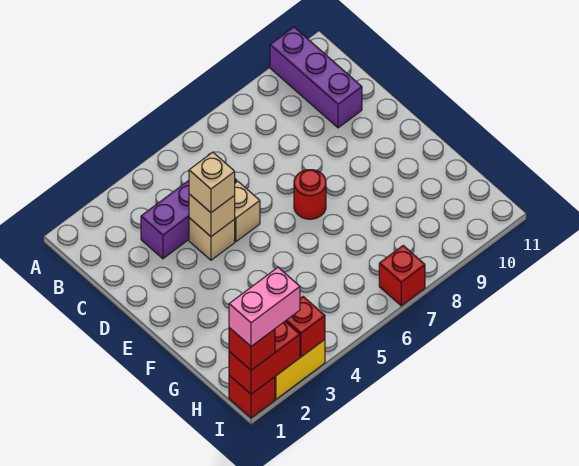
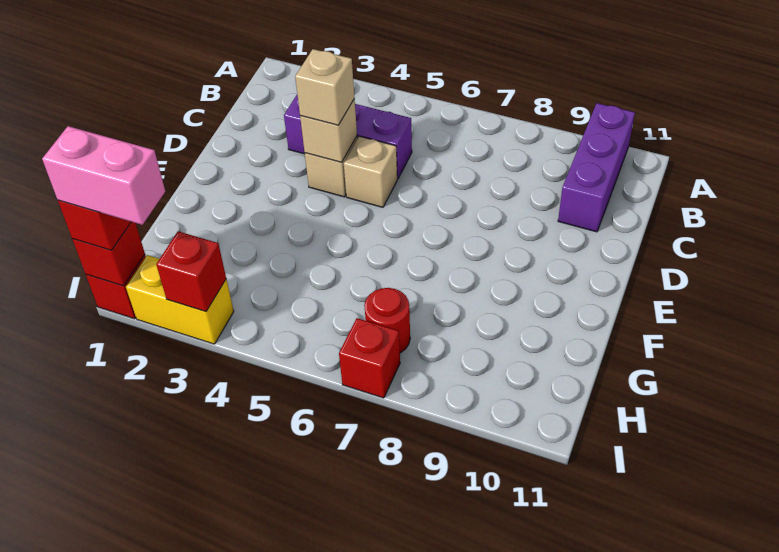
red round brick E7 level 1 -> red round brick H7 level 1
red brick I1:I2 level 2 -> red brick I1 level 2

